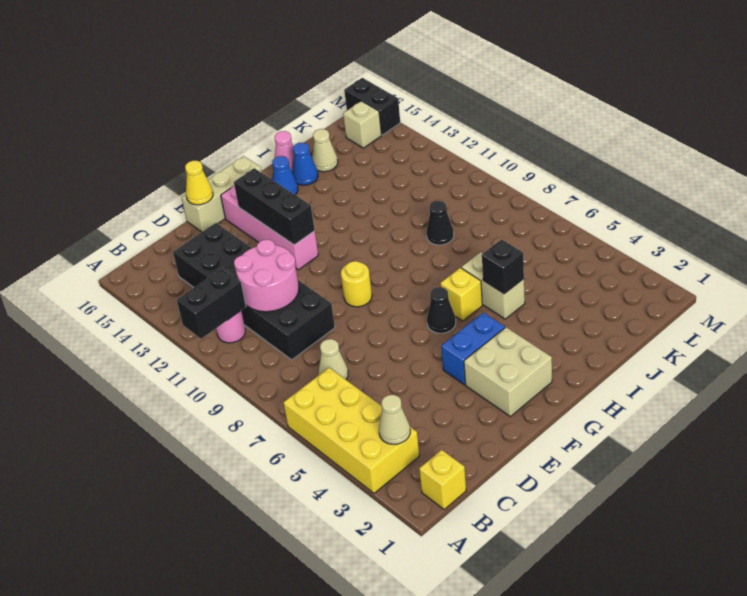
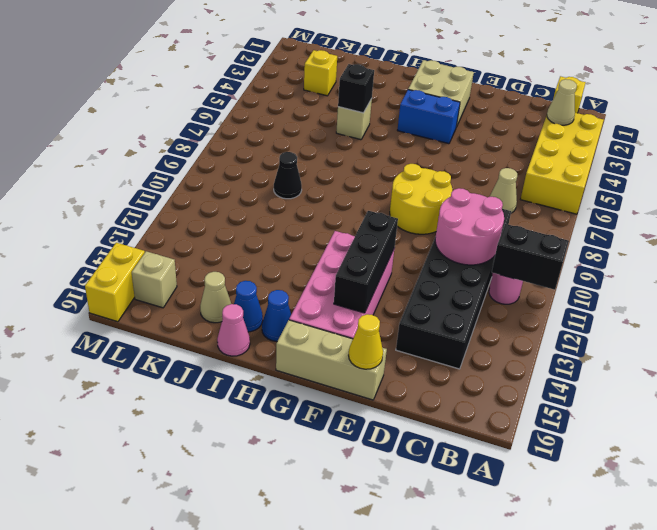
yellow round brick F9 level 1 -> yellow round brick E8:F9 level 1
pink brick F12:F15 level 1 -> pink brick F12:G15 level 1
black cone G6 level 1 -> none
yellow brick H6 level 1 -> yellow brick K3 level 1
tan brick I5:I6 level 1 -> tan brick I5 level 1
black brick M15:M16 level 1 -> yellow brick M15:M16 level 1

